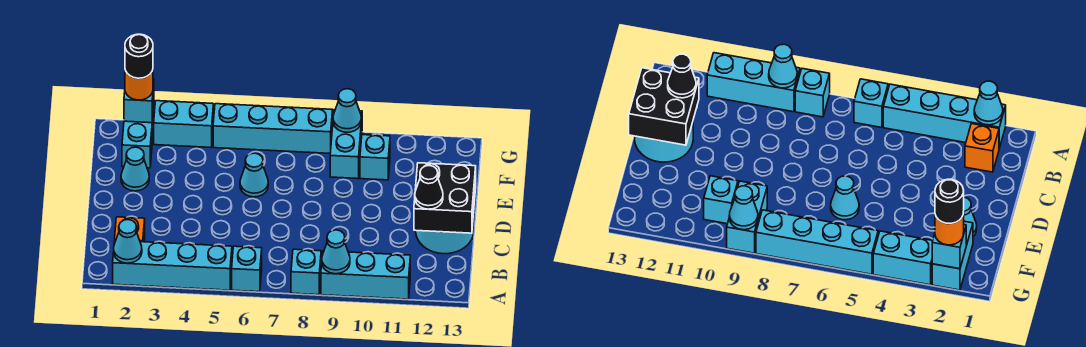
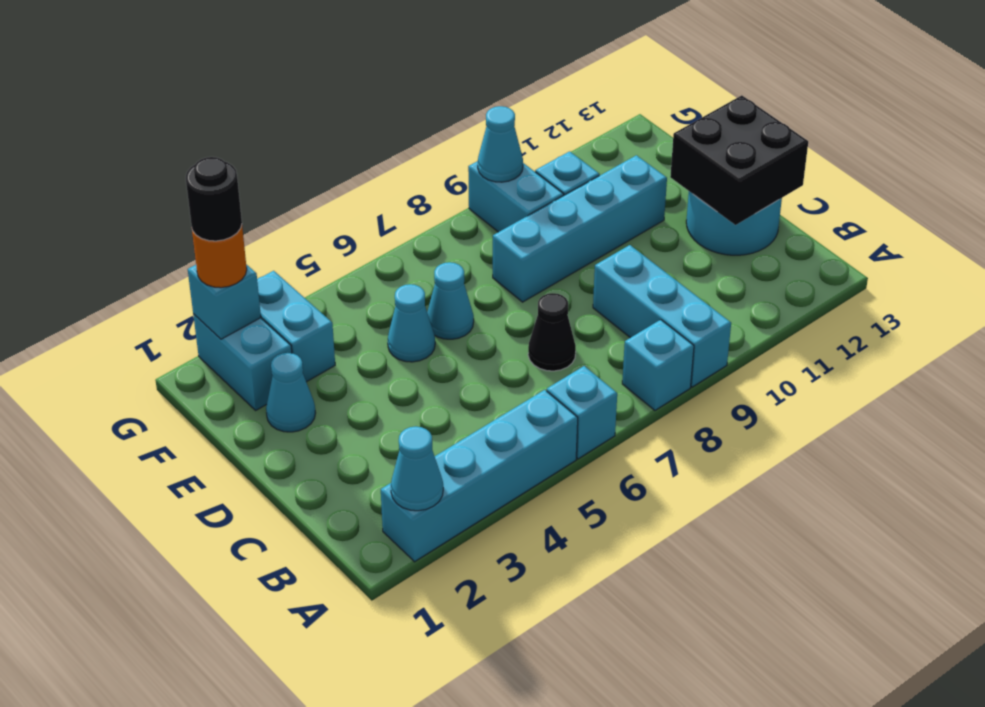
cyan brick A9:A11 level 1 -> cyan brick A9:C9 level 1
cyan cone A9 level 2 -> cyan cone E5 level 1
orange brick B2 level 1 -> none
black cone C12 level 3 -> black cone C7 level 1
cyan brick G3:G4 level 1 -> cyan brick F3:G3 level 1
cyan brick G5:G8 level 1 -> cyan brick E8:E11 level 1

